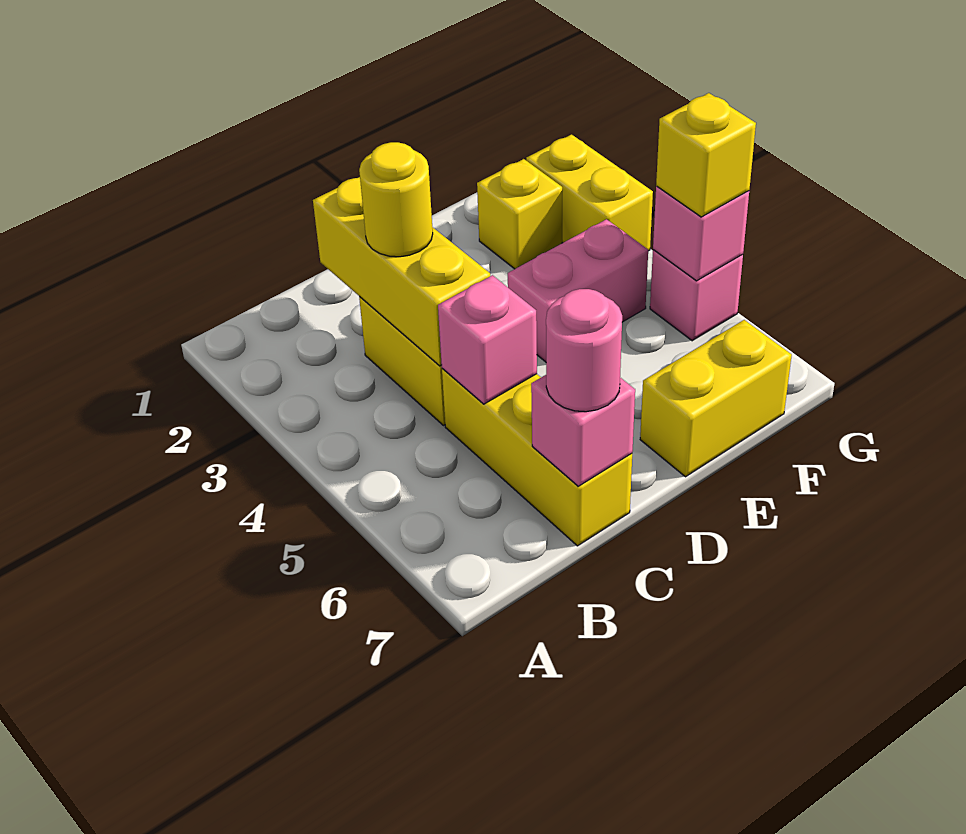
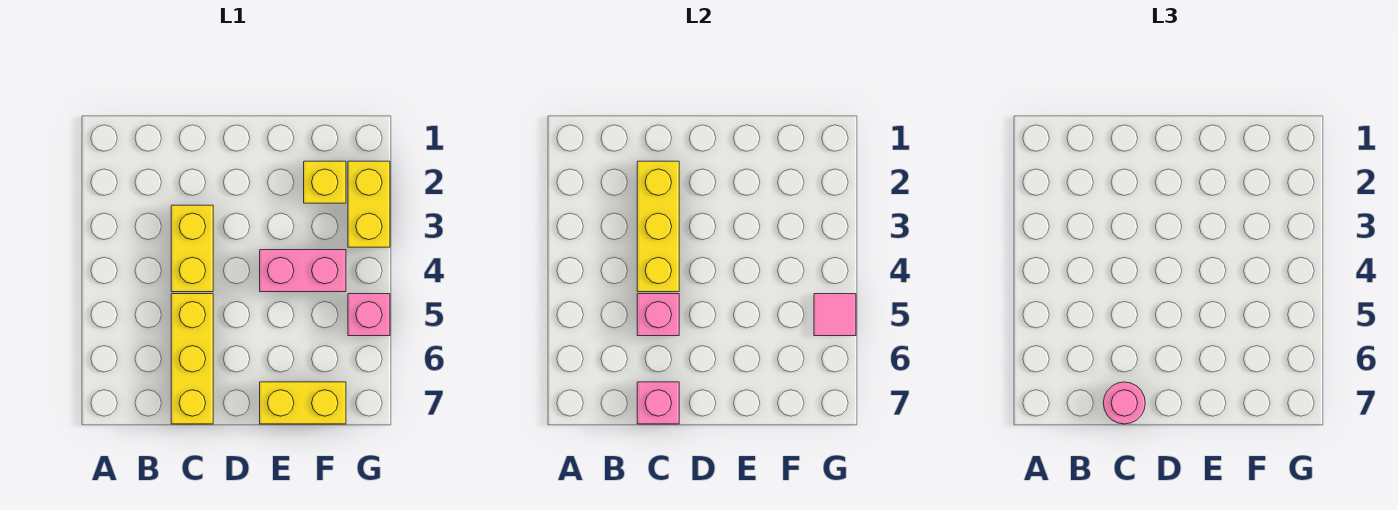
yellow round brick C3 level 3 -> none
pink brick G5 level 2 -> pink tile G5 level 2
yellow brick G5 level 3 -> none

